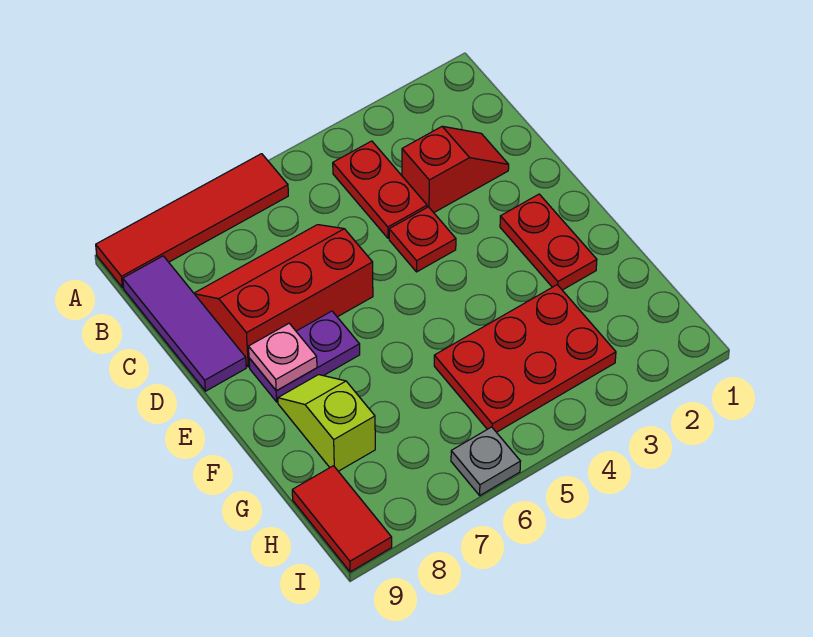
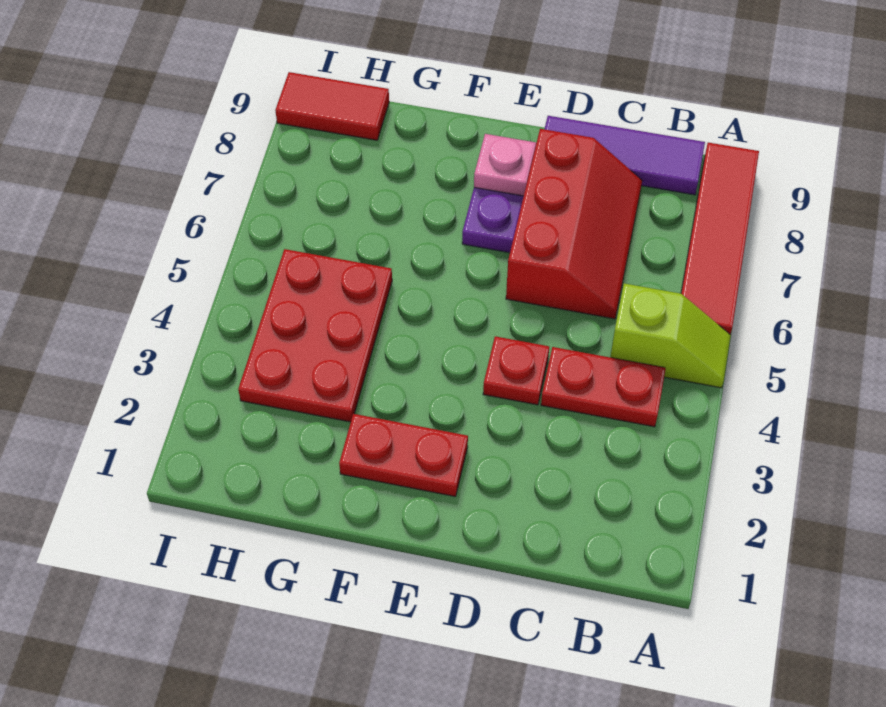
red slope C2:C3 level 1 top 3 -> none
lime slope F8:G8 level 1 top G -> lime slope A5:B5 level 1 top B
grey plate I6 level 1 -> none

